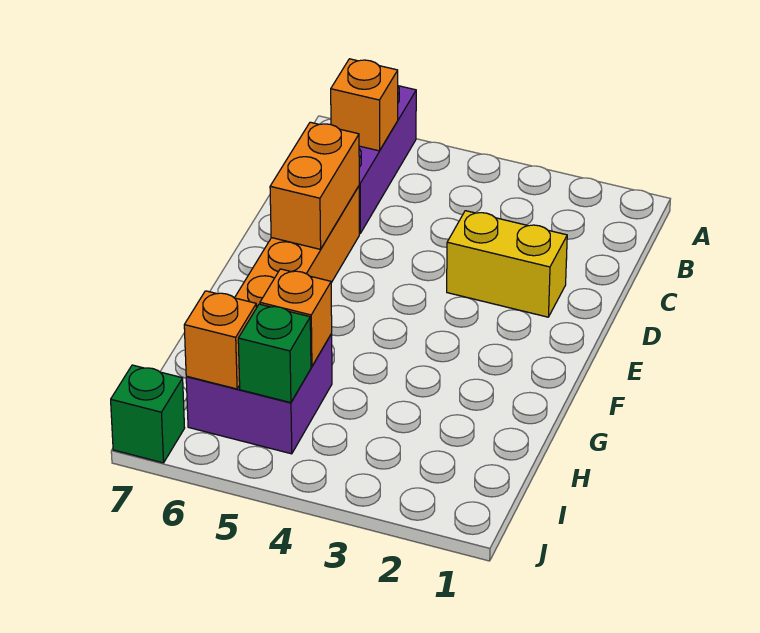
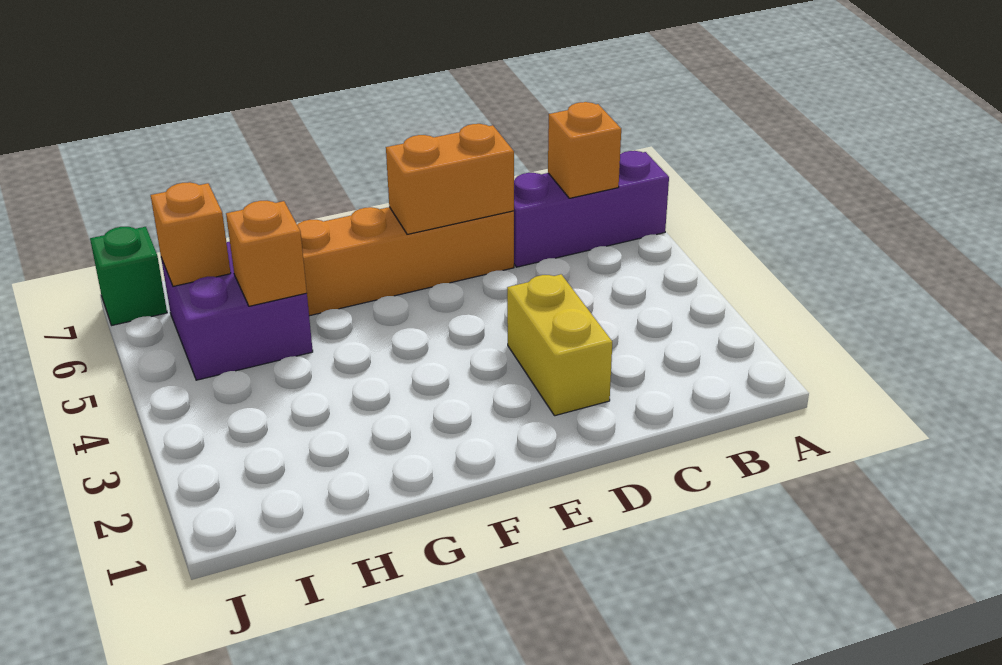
green brick I5 level 2 -> none

